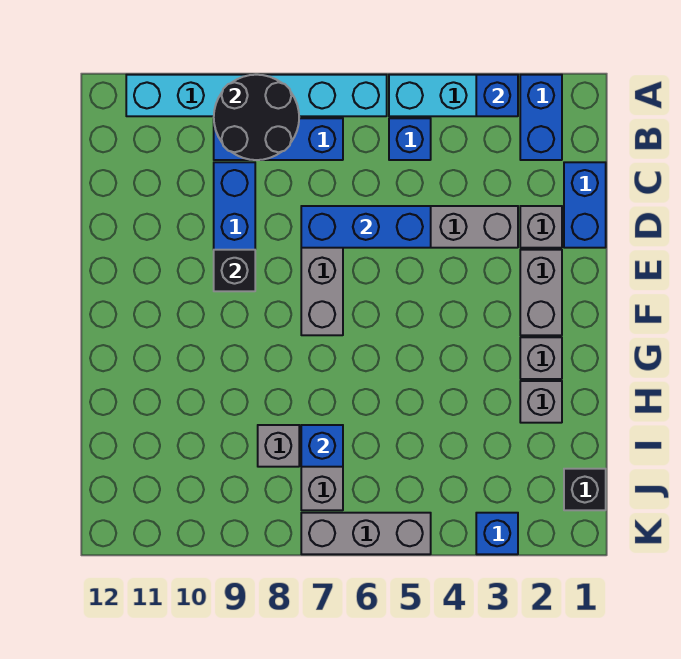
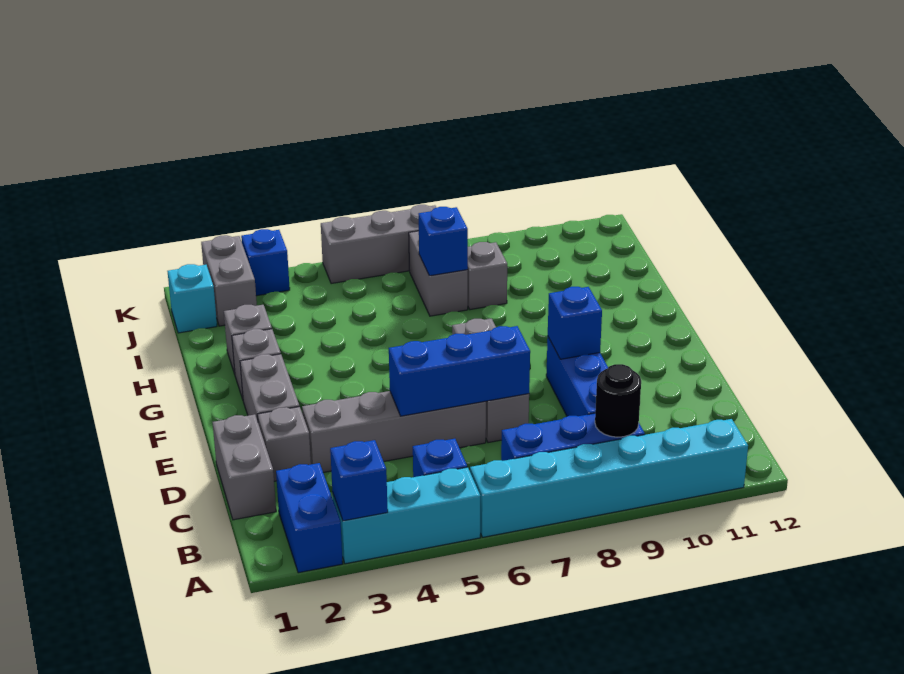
black round brick A8:B9 level 2 -> black round brick B9 level 2
blue brick C1:D1 level 1 -> grey brick C1:D1 level 1
black brick E9 level 2 -> blue brick E9 level 2
black brick J1 level 1 -> cyan brick J1 level 1
none -> grey brick J2:K2 level 1

